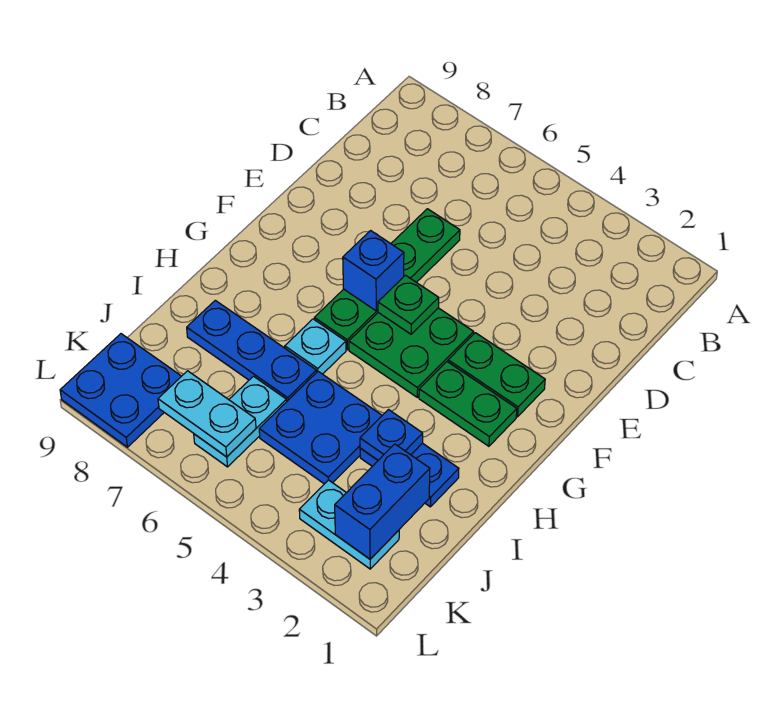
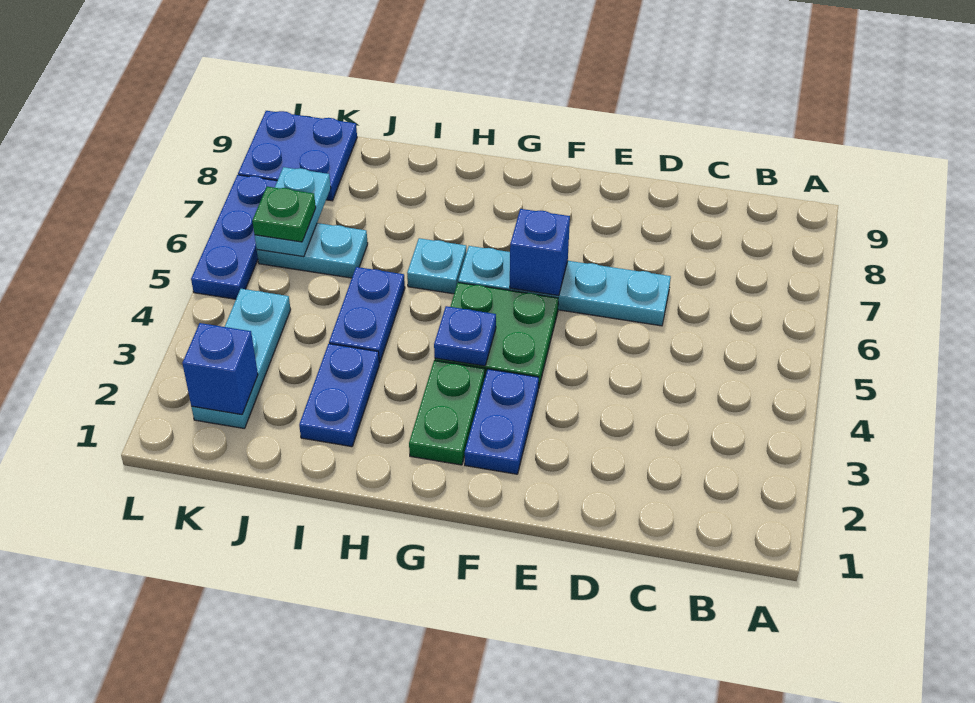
green plate D6:G6 level 1 -> cyan plate D6:G6 level 1
green plate F2:F3 level 1 -> blue plate F2:F3 level 1
green plate F5 level 2 -> green plate K6 level 3
blue plate I3 level 2 -> blue plate G4 level 2
blue plate I4:J5 level 1 -> blue plate I4:I5 level 1
blue plate I6:I8 level 1 -> blue plate L5:L7 level 1
blue brick J2:K2 level 2 -> blue brick K2 level 2
cyan plate K2:K3 level 1 -> cyan plate K2:K4 level 1

